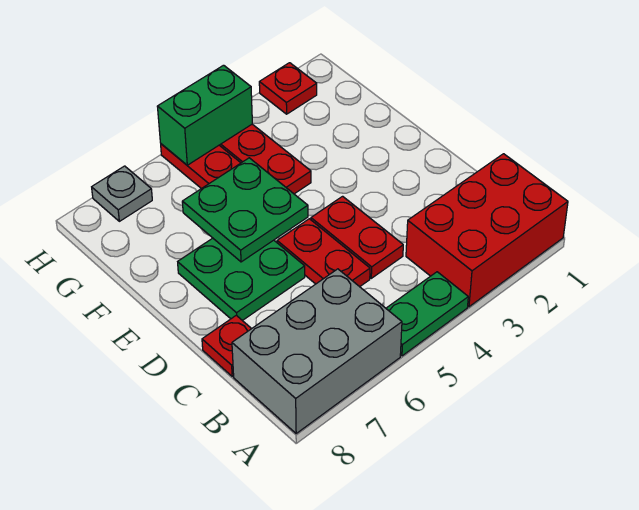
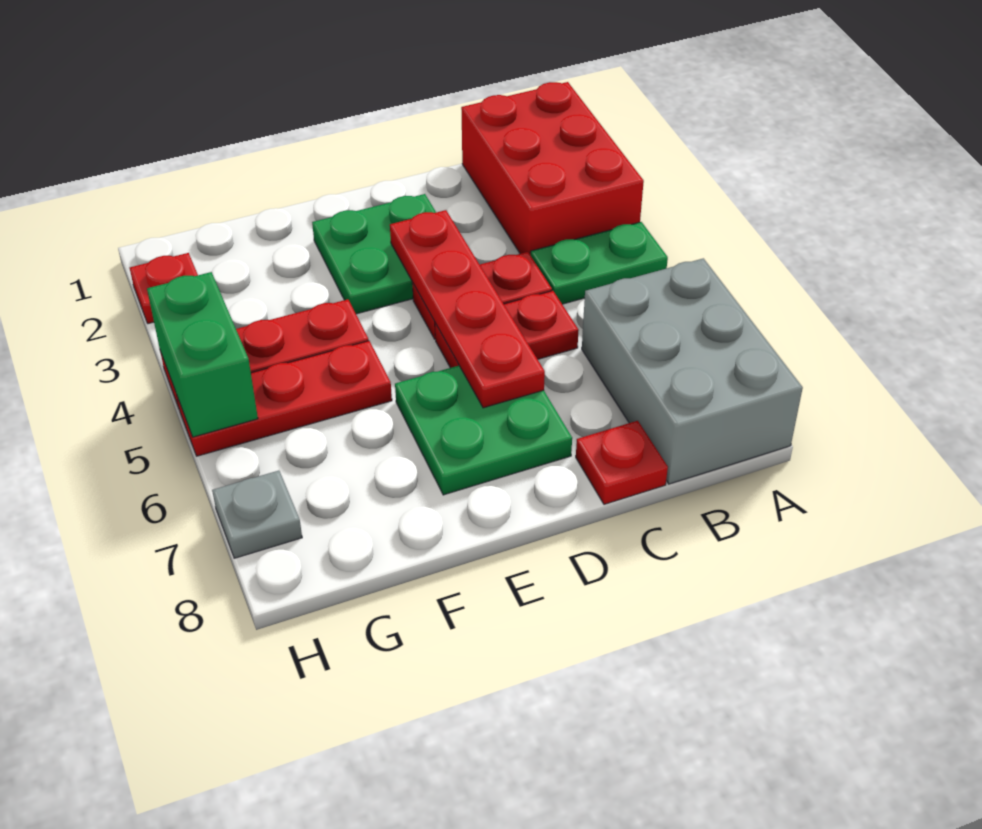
green plate A4:A5 level 1 -> green plate A4:B4 level 1
none -> red plate D3:D6 level 2
green plate E5:F6 level 2 -> green plate D2:E3 level 1

